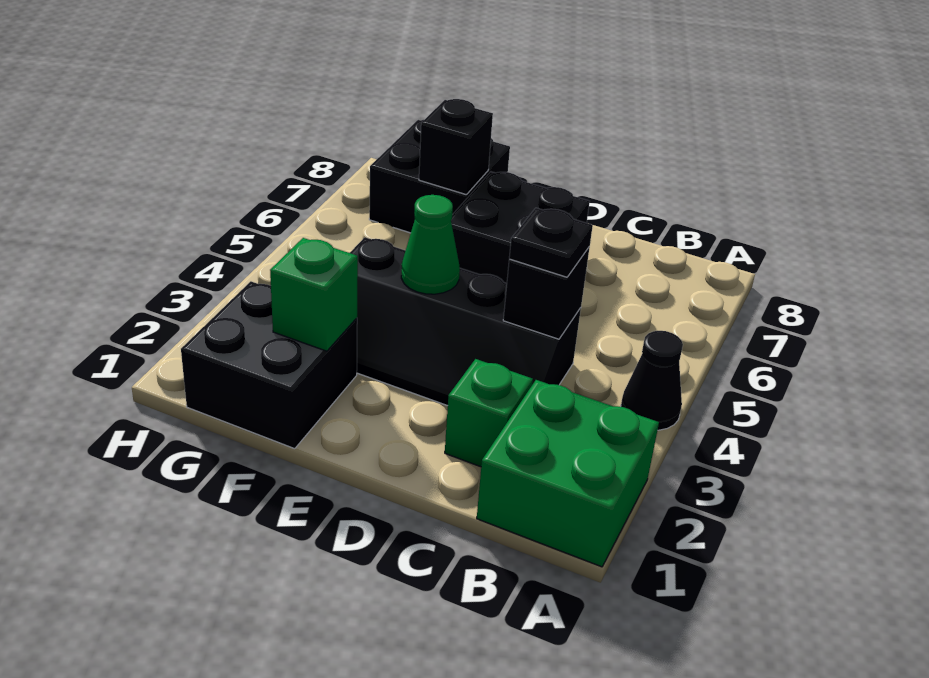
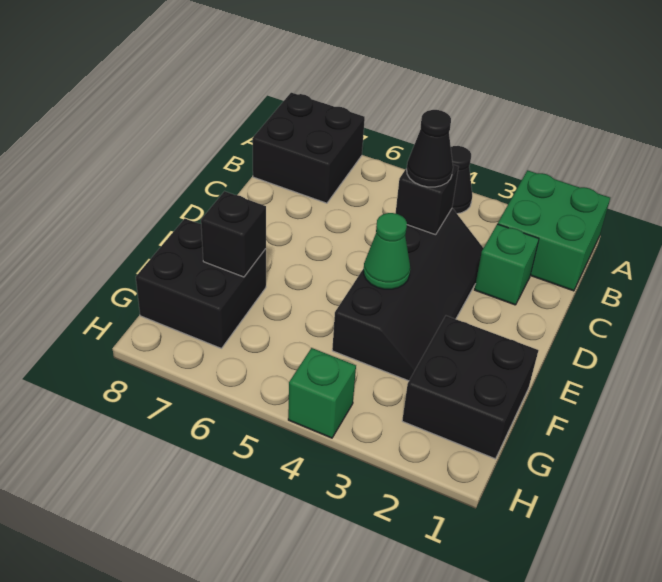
black plate C4 level 3 -> black cone C4 level 3
black brick D6:E7 level 1 -> black brick A7:B8 level 1
green brick F2 level 2 -> green brick H4 level 1

